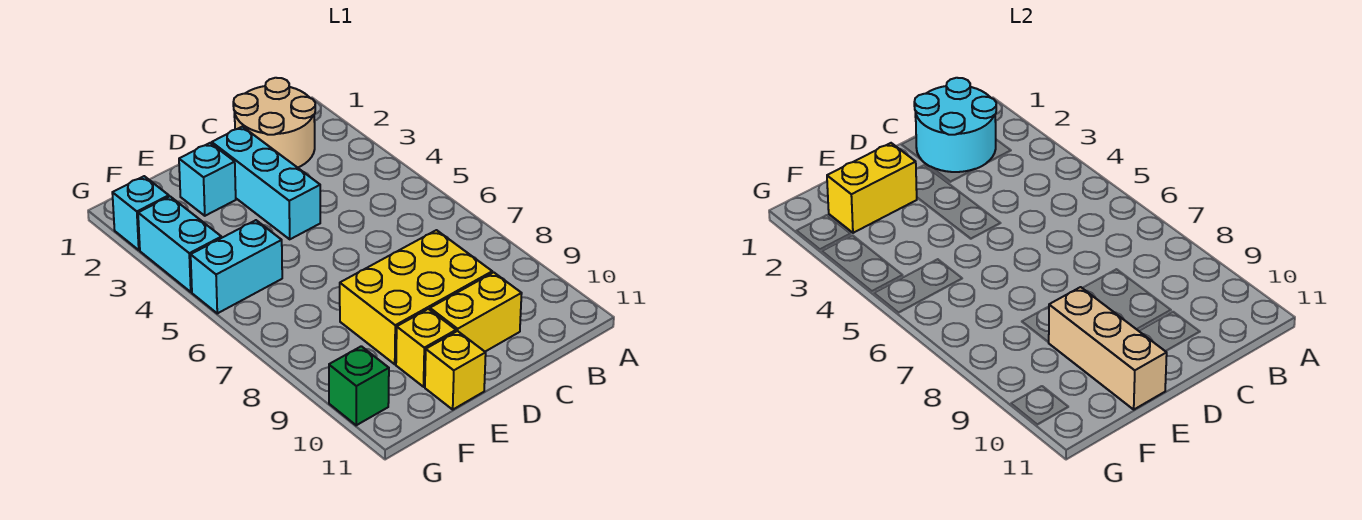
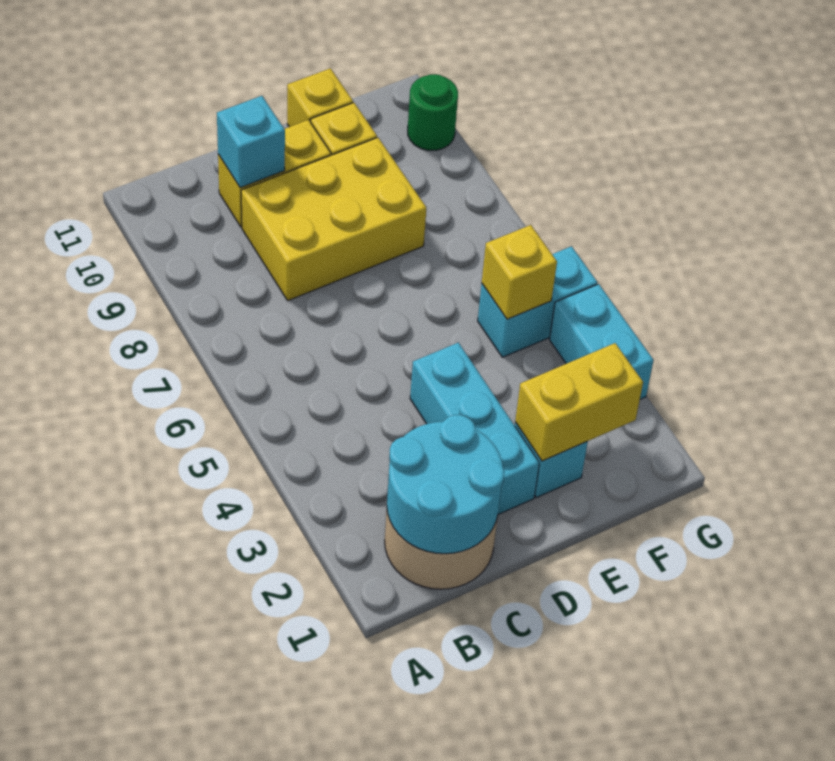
tan brick E9:E11 level 2 -> none
none -> yellow brick F5 level 2
cyan brick G2 level 1 -> cyan brick C10 level 2
green brick G10 level 1 -> green round brick G10 level 1

